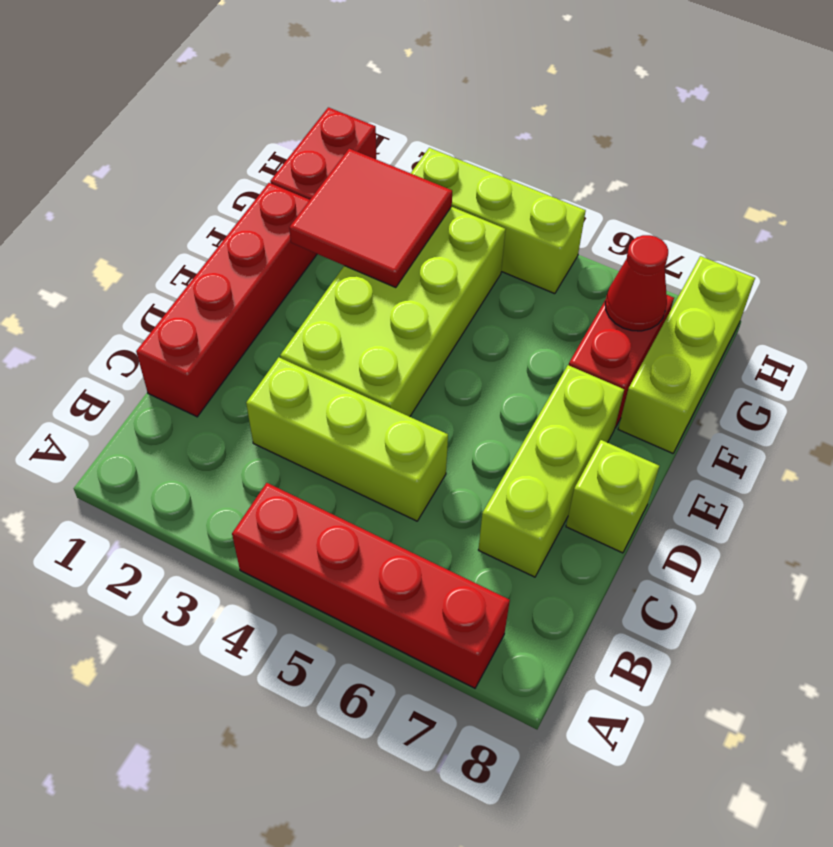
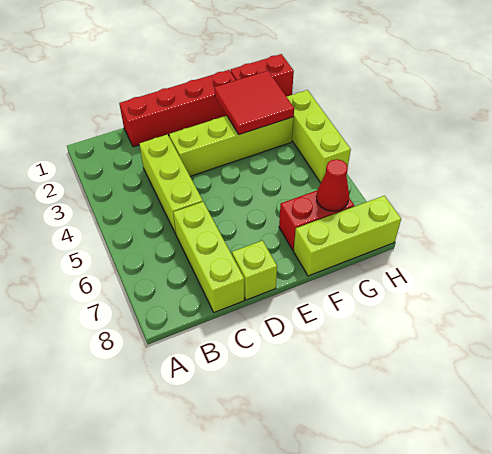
red brick A4:A7 level 1 -> none
lime brick C7:E7 level 1 -> lime brick C6:C8 level 1
lime brick D3:G4 level 1 -> lime brick D3:G3 level 1

